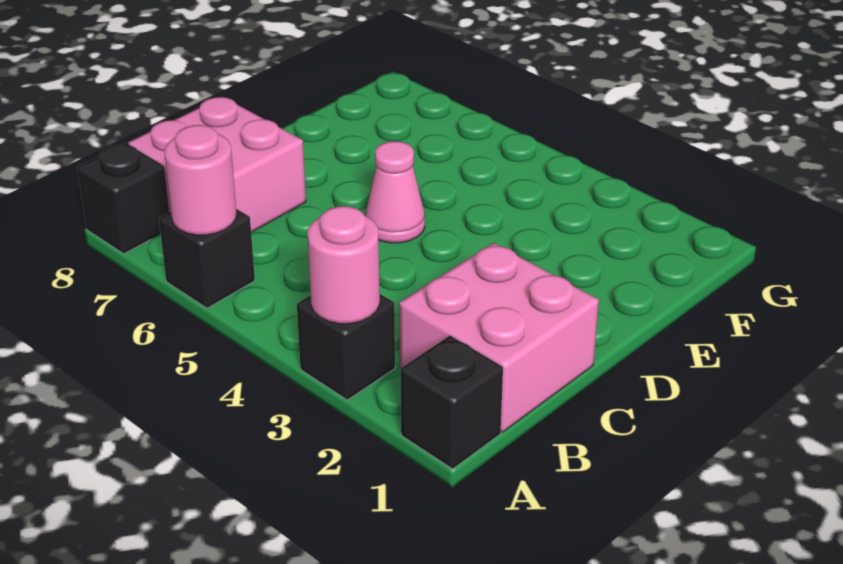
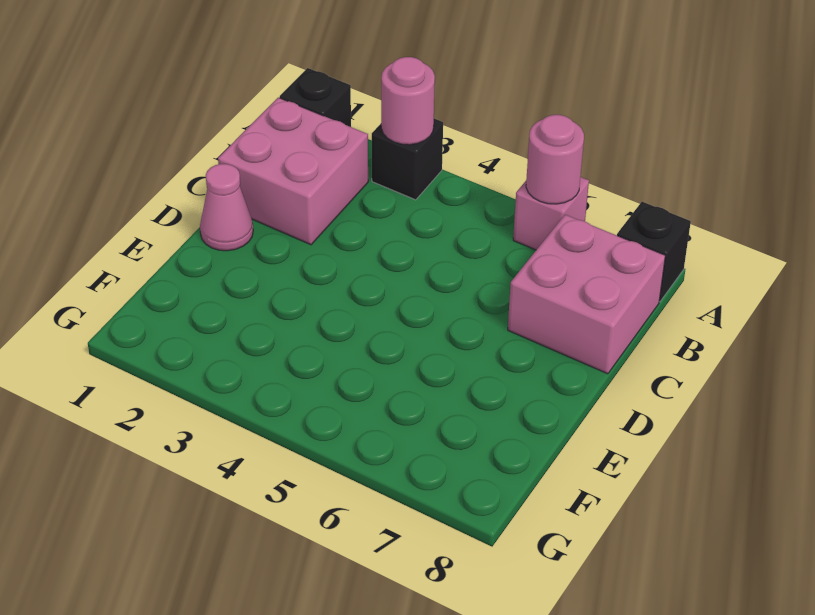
black brick A6 level 1 -> pink brick A6 level 1
pink cone D5 level 1 -> pink cone D1 level 1

